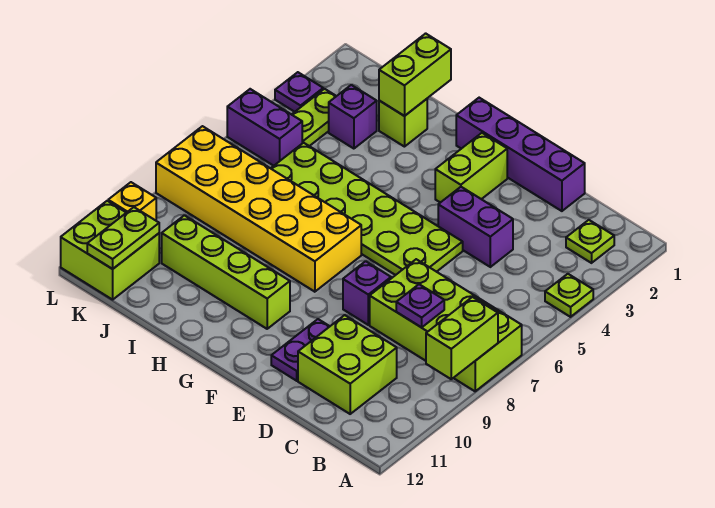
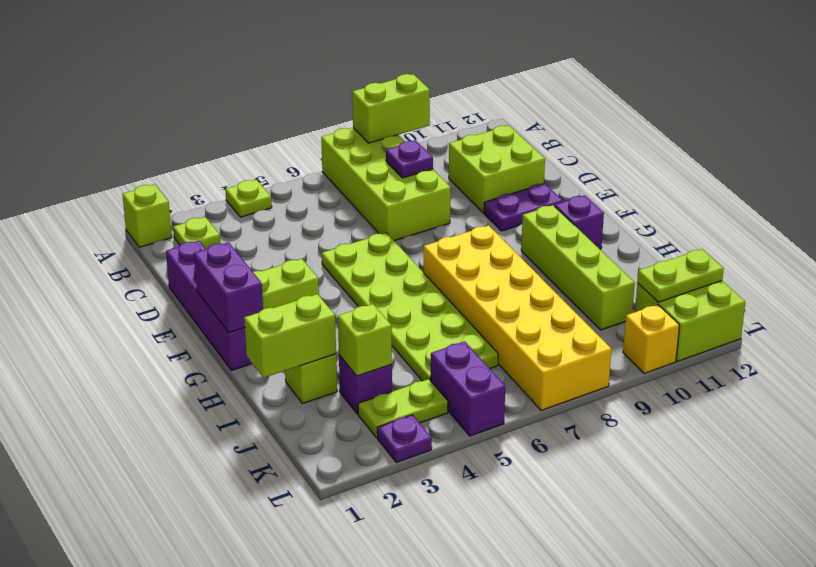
none -> lime brick A1 level 1
purple brick D4:E4 level 1 -> purple brick F1:G1 level 2
purple brick E8 level 1 -> purple brick G11 level 1
none -> lime brick J3 level 2

